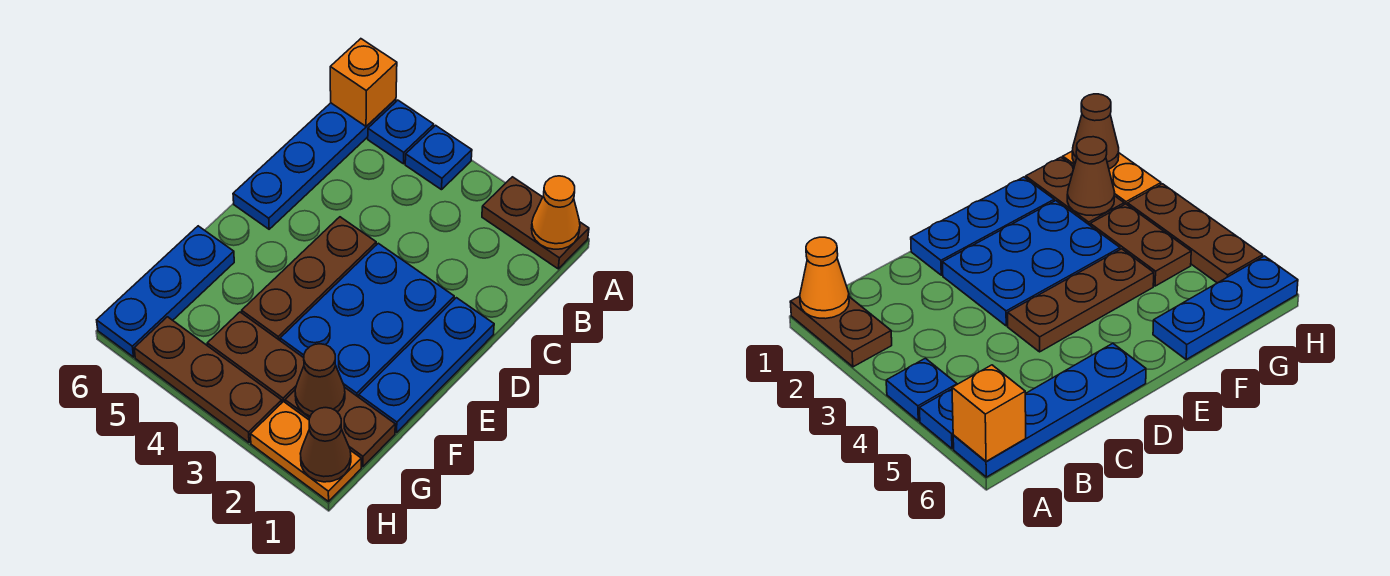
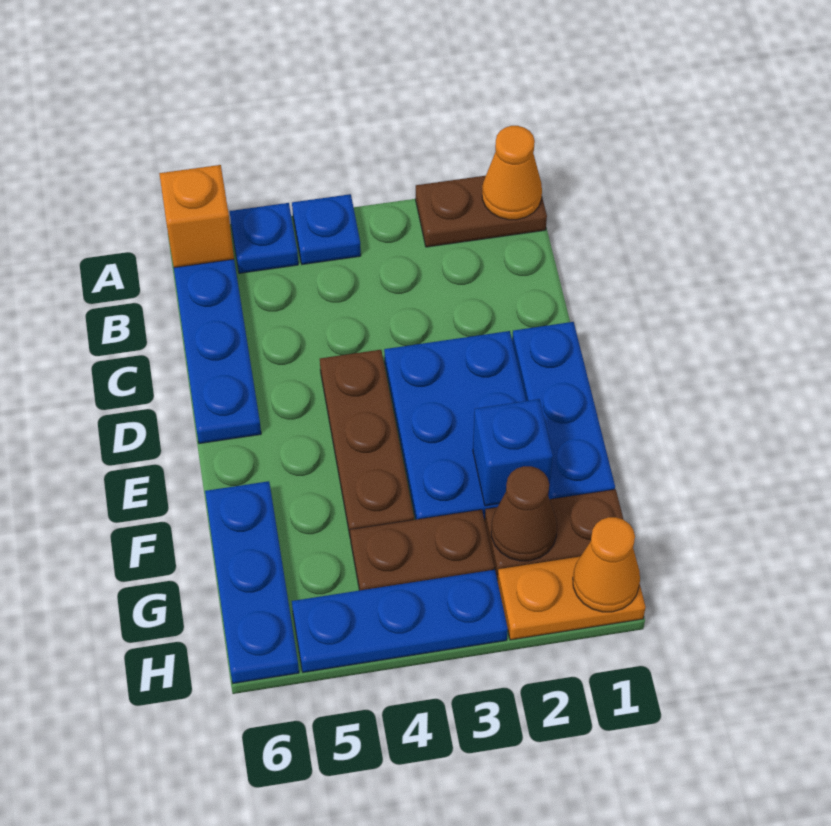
none -> blue brick F2 level 2
brown cone H1 level 2 -> orange cone H1 level 2
brown plate H3:H5 level 1 -> blue plate H3:H5 level 1

